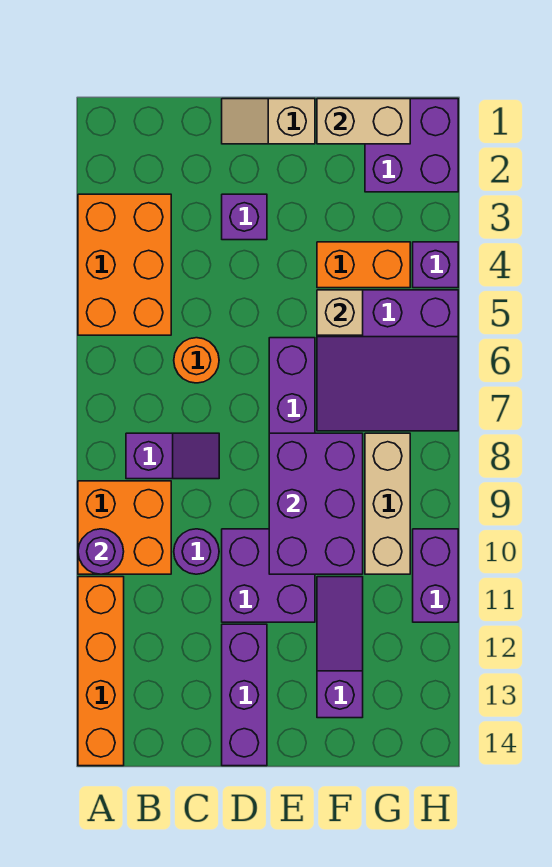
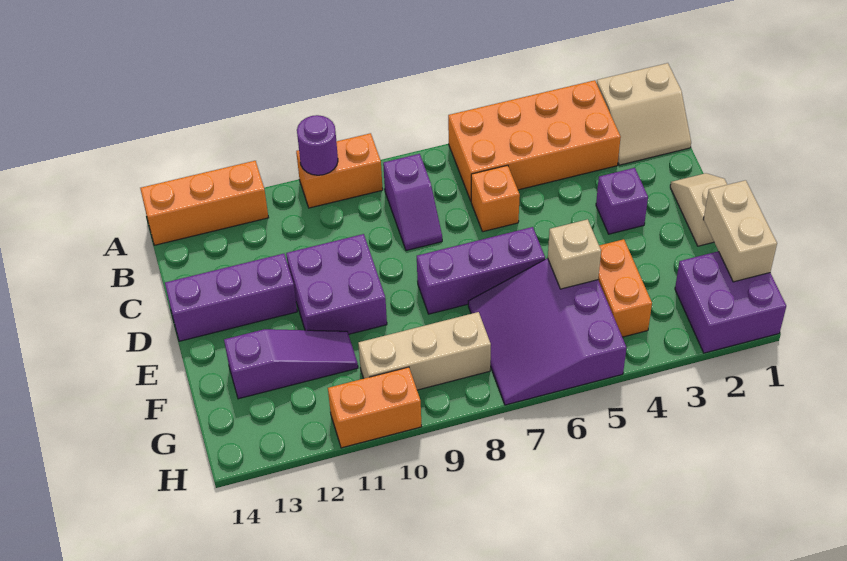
none -> tan slope A1:B2 level 1 top A
orange brick A3:B5 level 1 -> orange brick A3:B6 level 1
orange brick A9:B10 level 1 -> orange brick A9:A10 level 1
orange brick A11:A14 level 1 -> orange brick A12:A14 level 1
orange round brick C6 level 1 -> orange brick C6 level 1
purple round brick C10 level 1 -> none
purple brick E8:F10 level 2 -> none
purple brick H4 level 1 -> none
purple brick H10:H11 level 1 -> orange brick H10:H11 level 1

